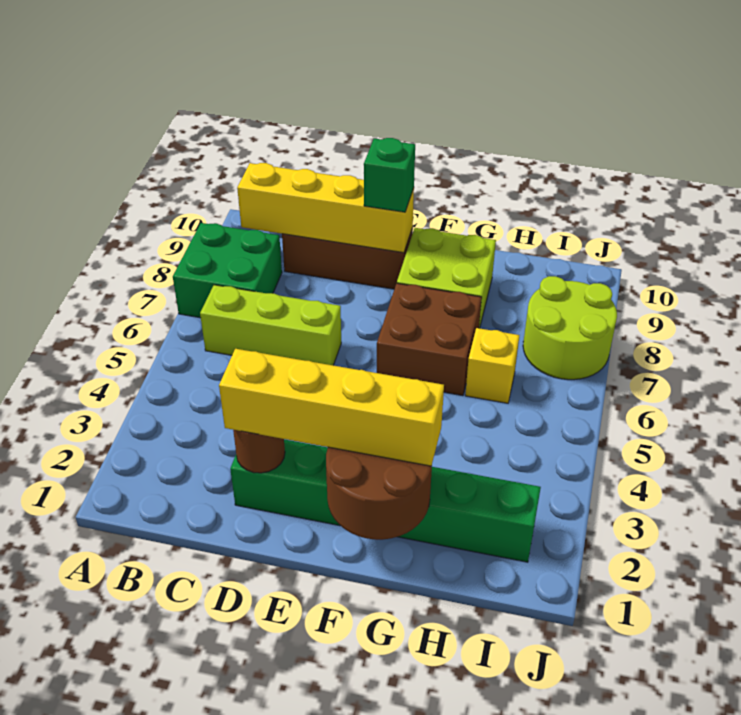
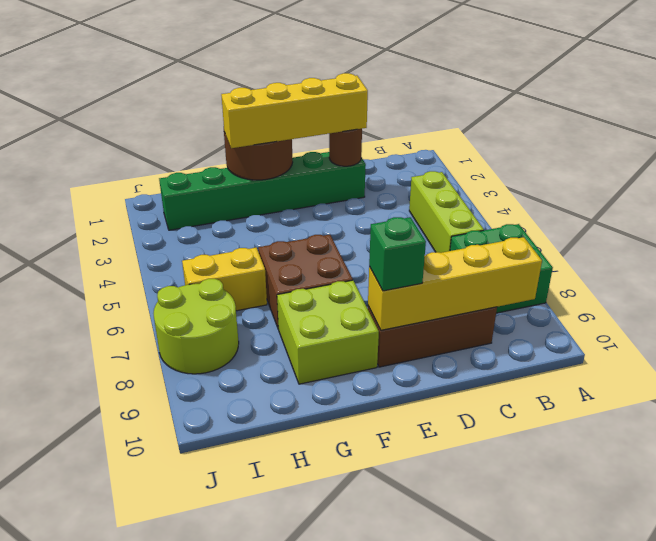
lime brick B6:D6 level 1 -> lime brick B4:B6 level 1
yellow brick H6 level 1 -> yellow brick H6:I6 level 1

